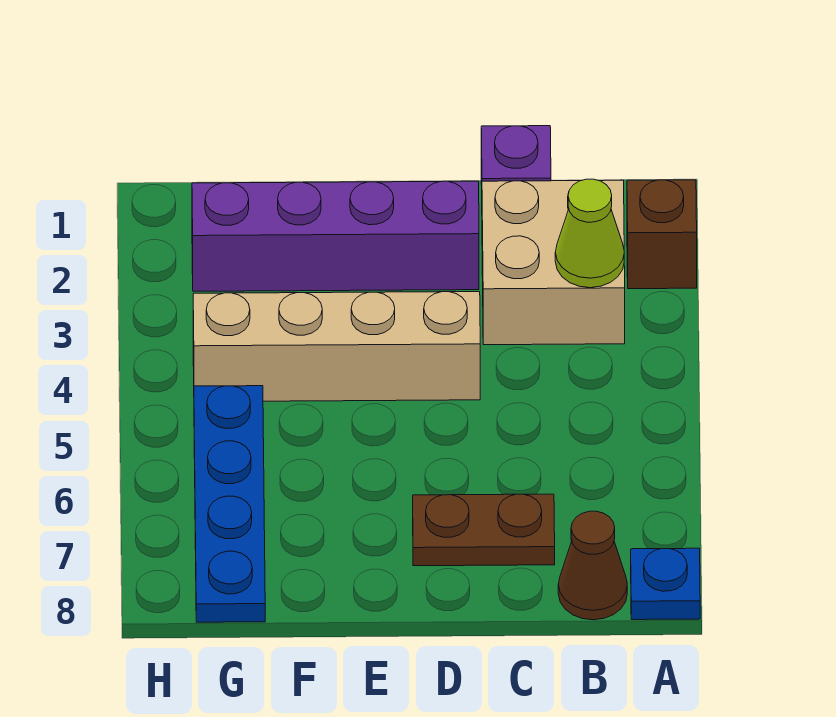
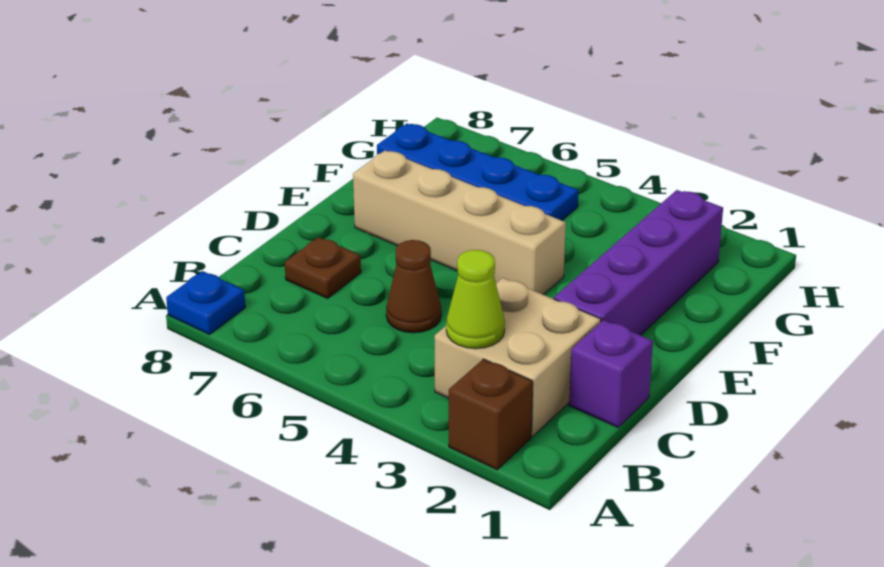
brown cone B8 level 1 -> brown cone C5 level 1
brown plate C7:D7 level 1 -> brown plate C7 level 1
tan brick D4:G4 level 1 -> tan brick E4:E7 level 1

